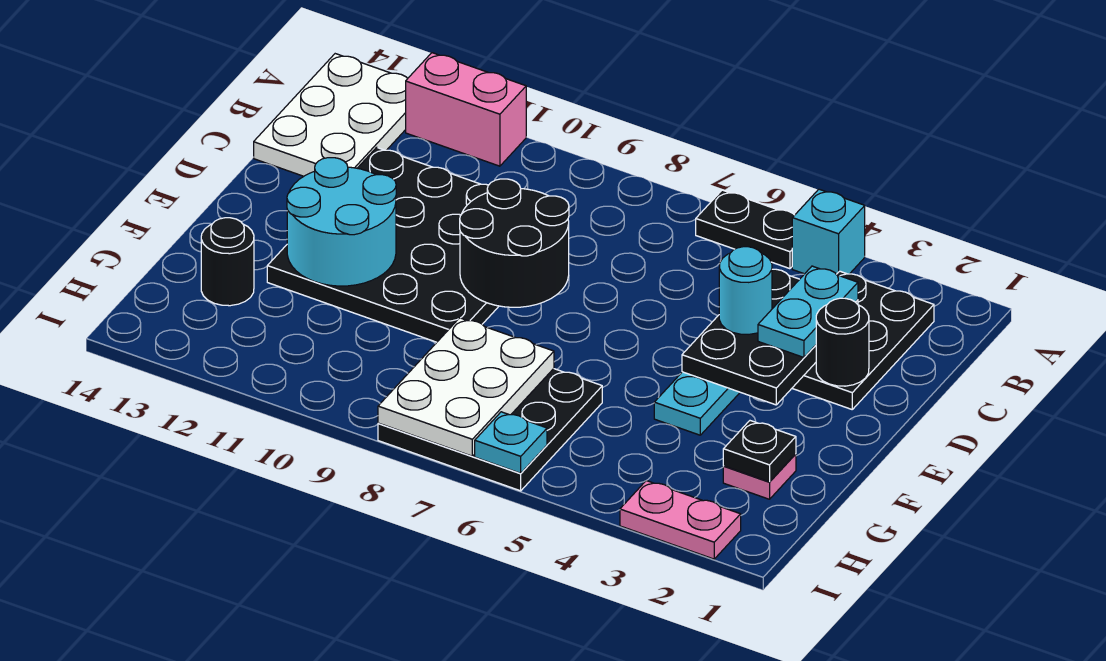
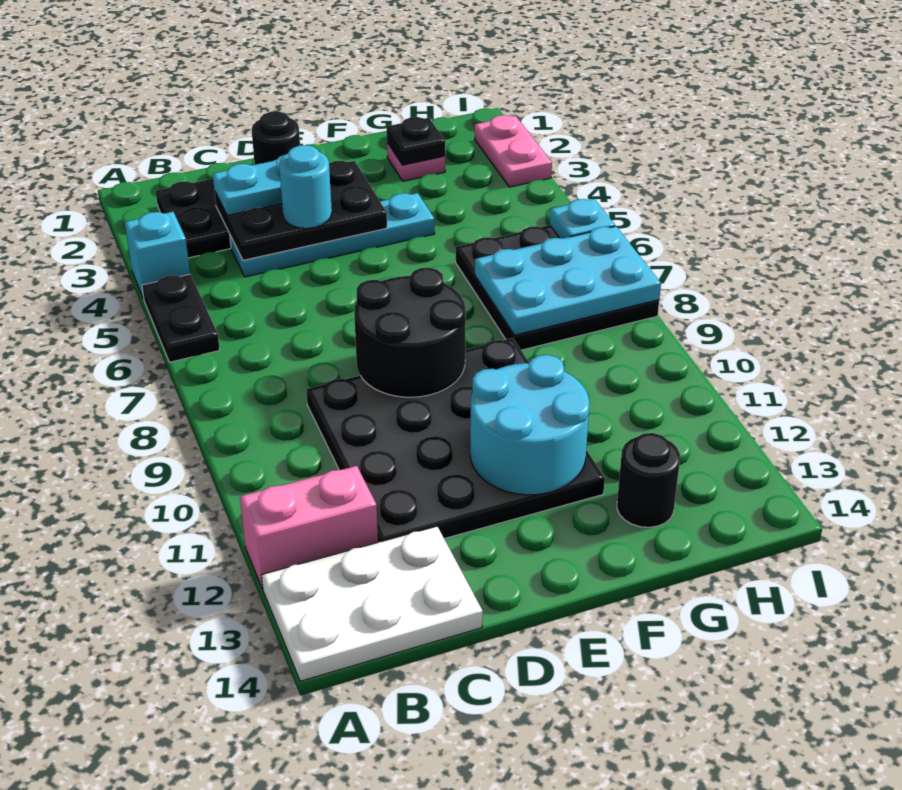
pink brick A11:A12 level 1 -> pink brick A12:B12 level 1
white plate G7:I8 level 2 -> cyan plate G7:I8 level 2

